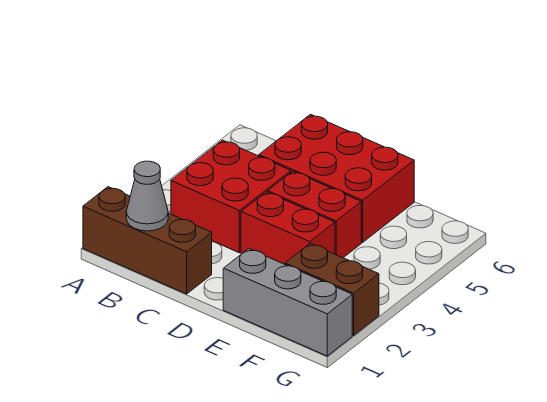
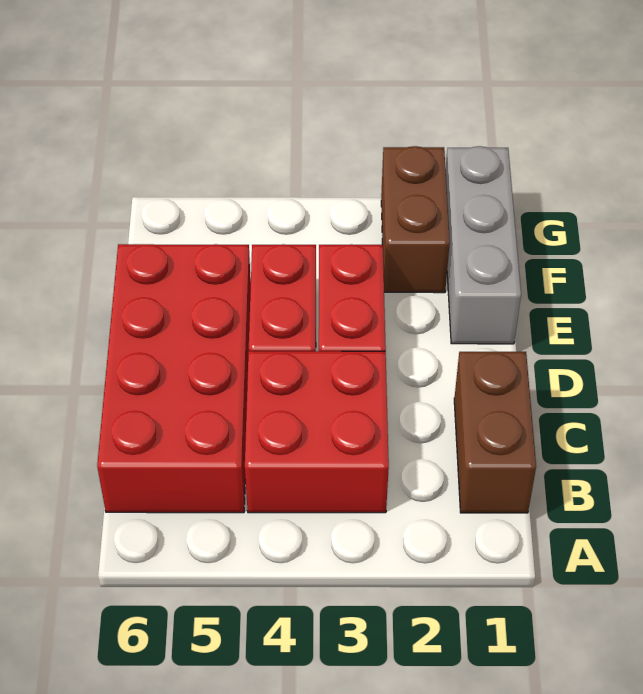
brown brick A1:C1 level 1 -> brown brick B1:C1 level 1
grey cone B1 level 2 -> none
red brick C5:E6 level 1 -> red brick B5:E6 level 1

